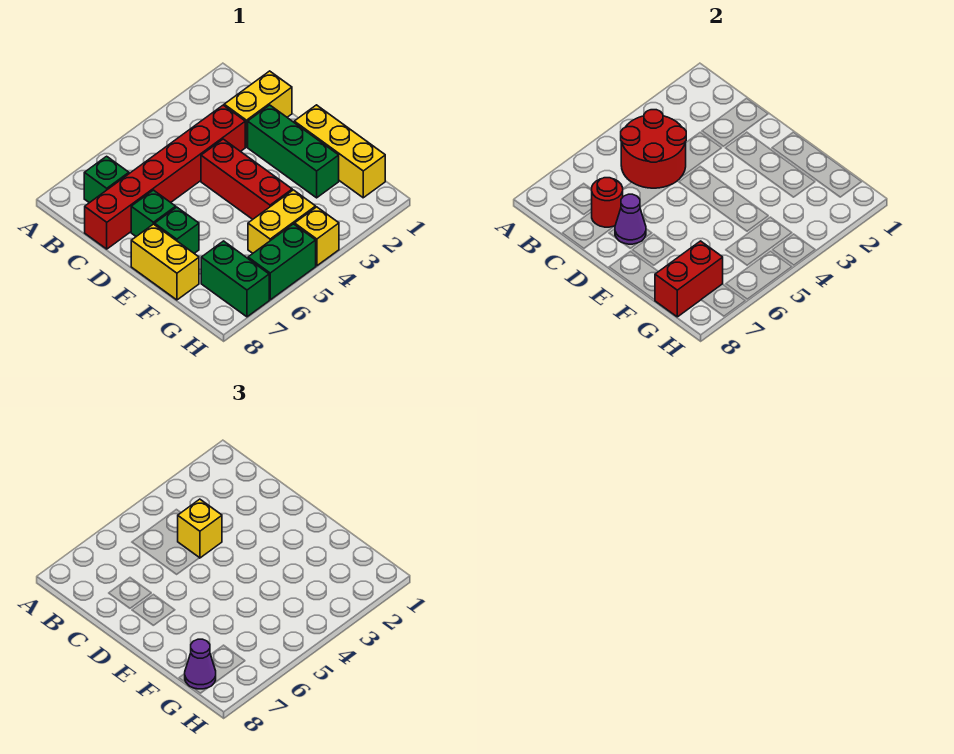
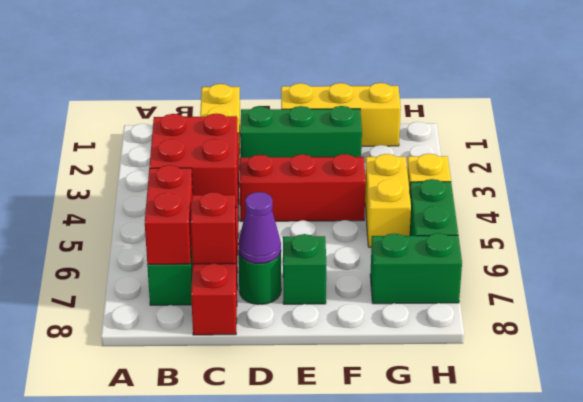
red round brick B4:C5 level 2 -> red brick B4:C5 level 2
yellow brick C4 level 3 -> none
red round brick C7 level 2 -> red brick C7 level 2
green brick D7 level 1 -> green round brick D7 level 1
yellow brick E8:F8 level 1 -> none
red brick G7:G8 level 2 -> red brick B6:B7 level 2
purple cone G8 level 3 -> none

